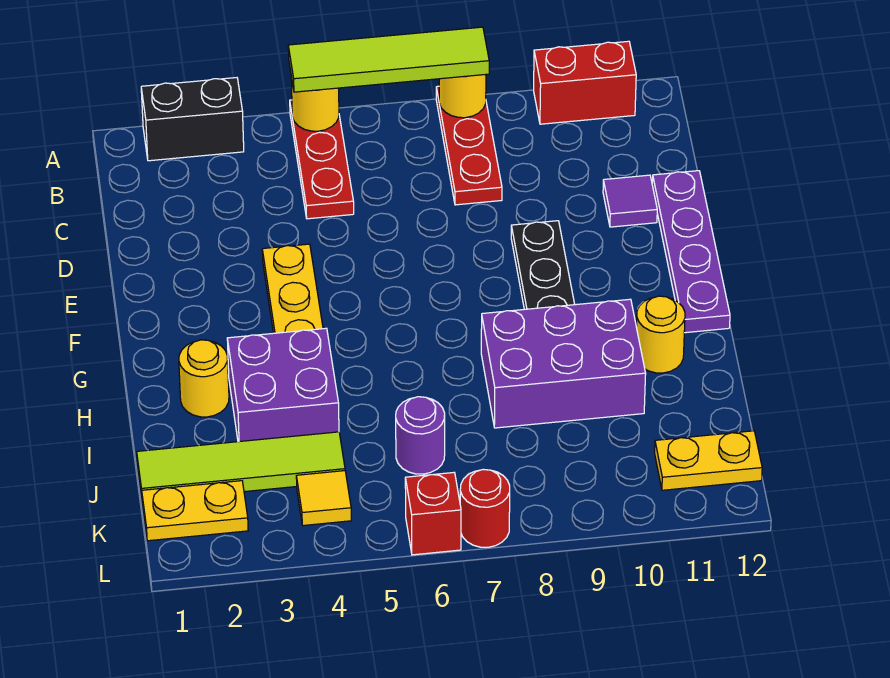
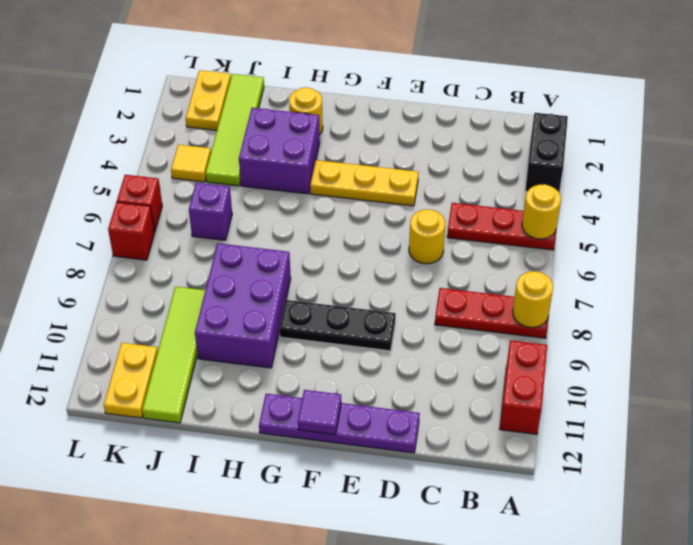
lime tile A5:A8 level 3 -> lime tile J9:J12 level 1
purple tile D11 level 1 -> purple tile F12 level 2
yellow round brick H11 level 1 -> yellow round brick D6 level 1
purple round brick J6 level 1 -> purple brick J6 level 1
red round brick L7 level 1 -> red brick L7 level 1

